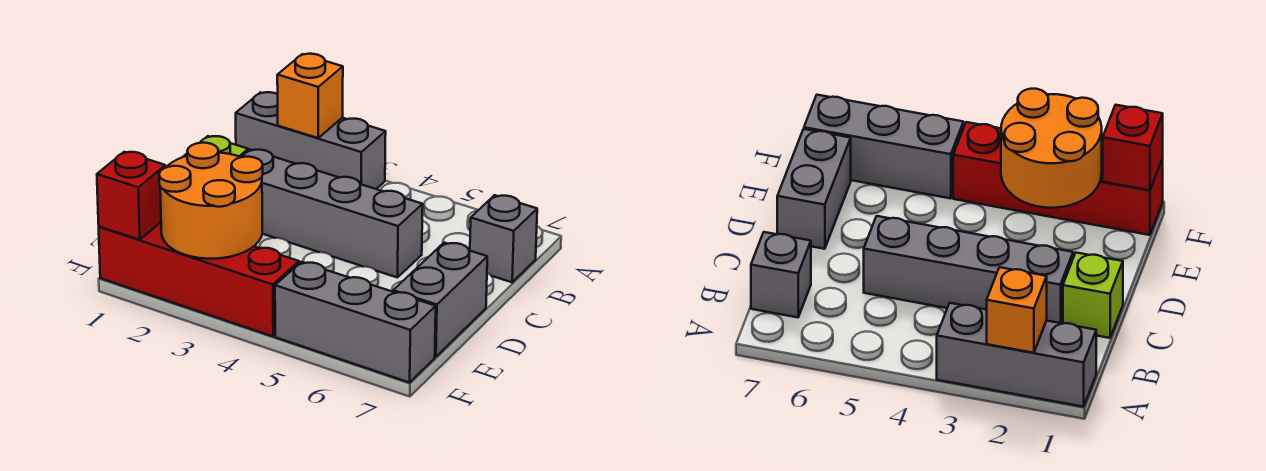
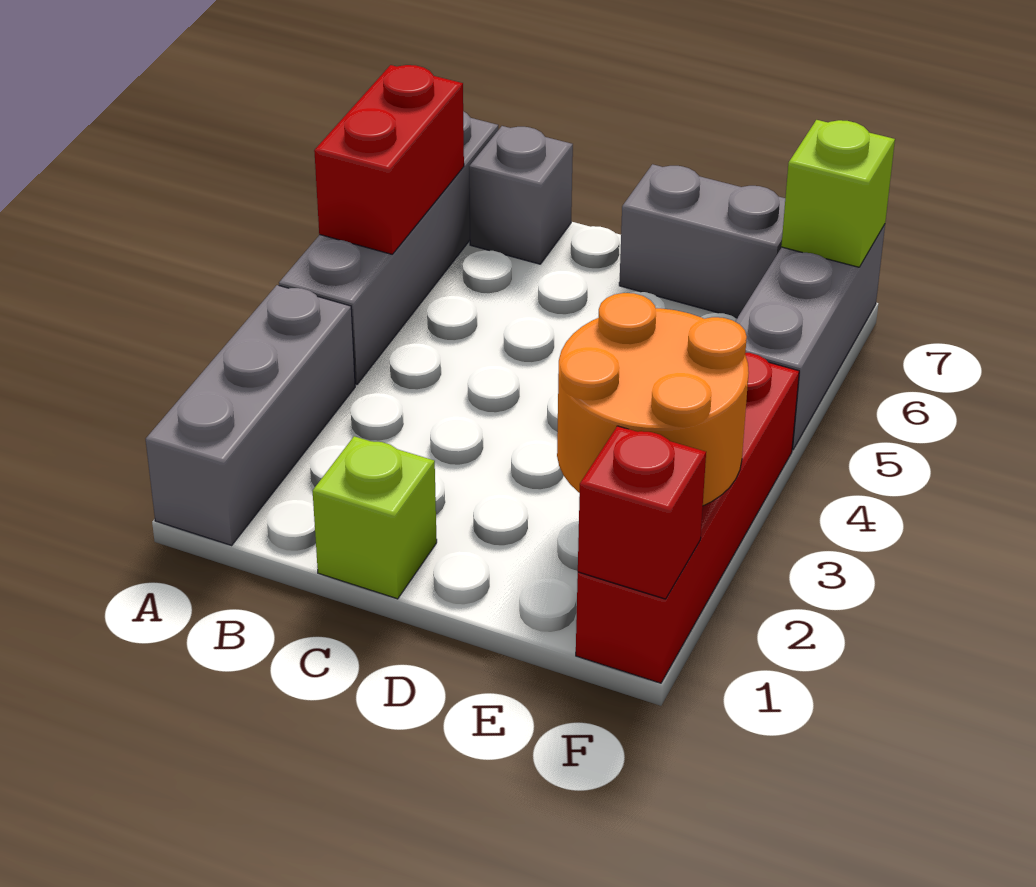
orange brick A2 level 2 -> none
none -> red brick A5:A6 level 2
grey brick C2:C5 level 1 -> grey brick A4:A7 level 1
none -> lime brick F7 level 2

